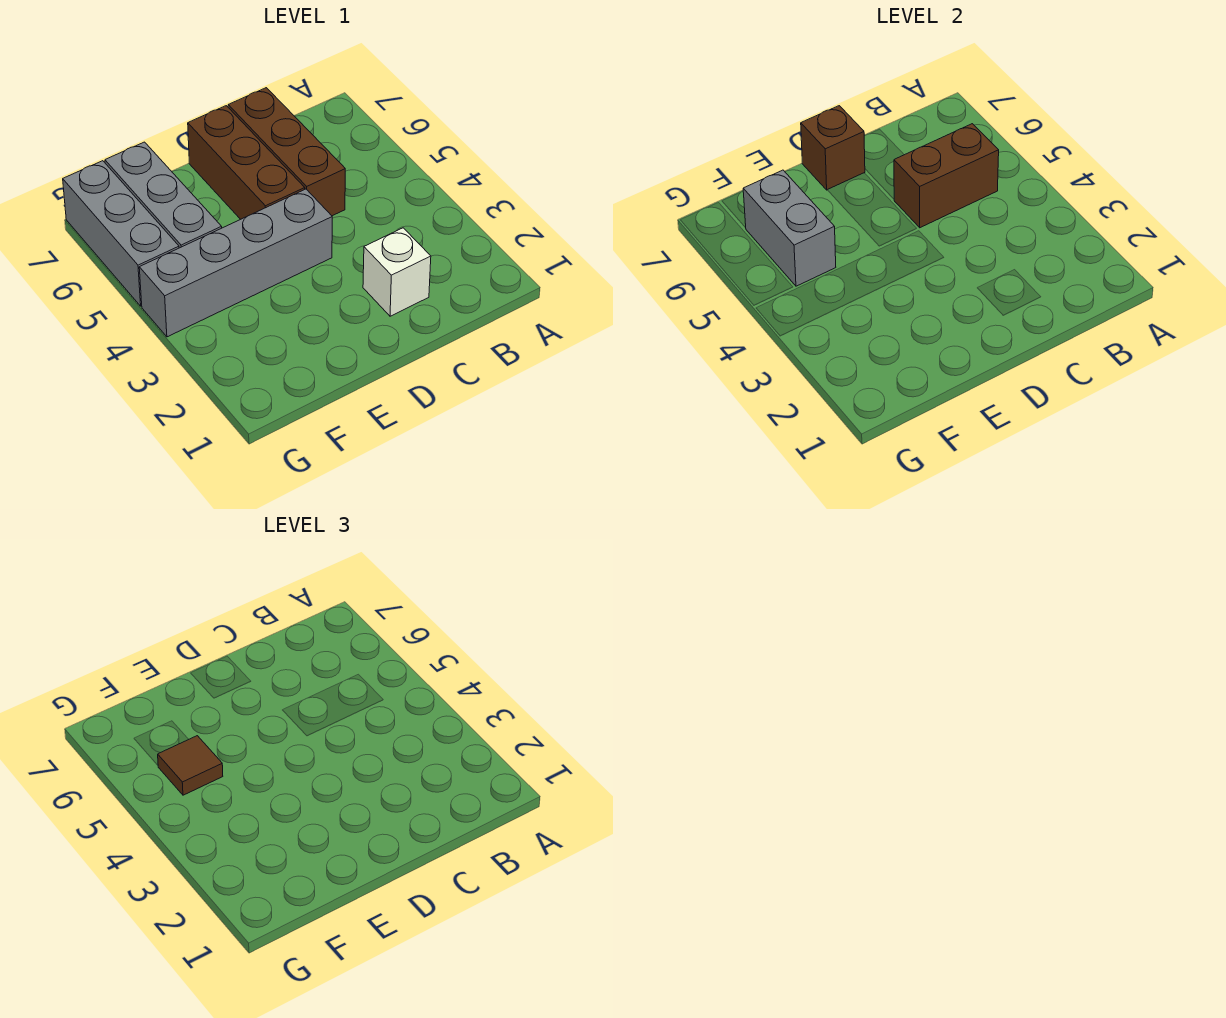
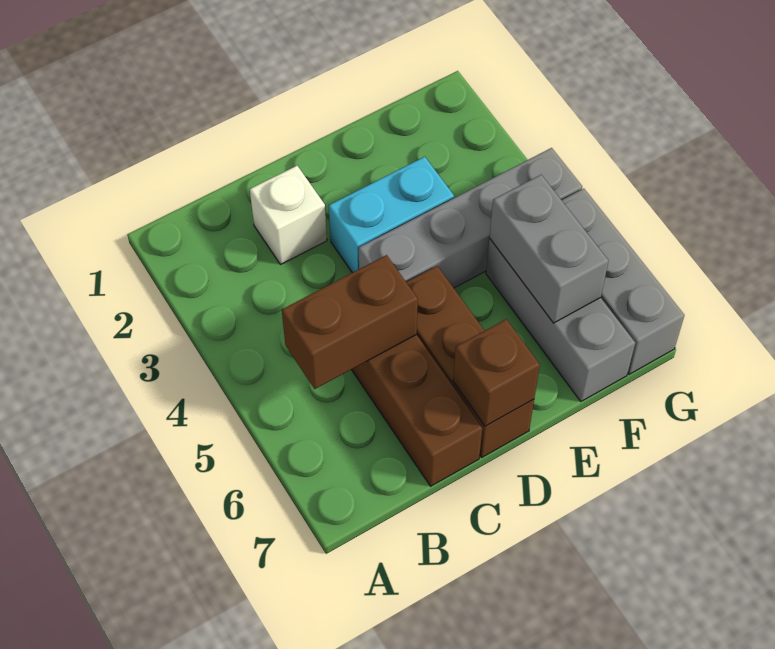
none -> cyan brick D3:E3 level 1
brown tile F5 level 3 -> none

